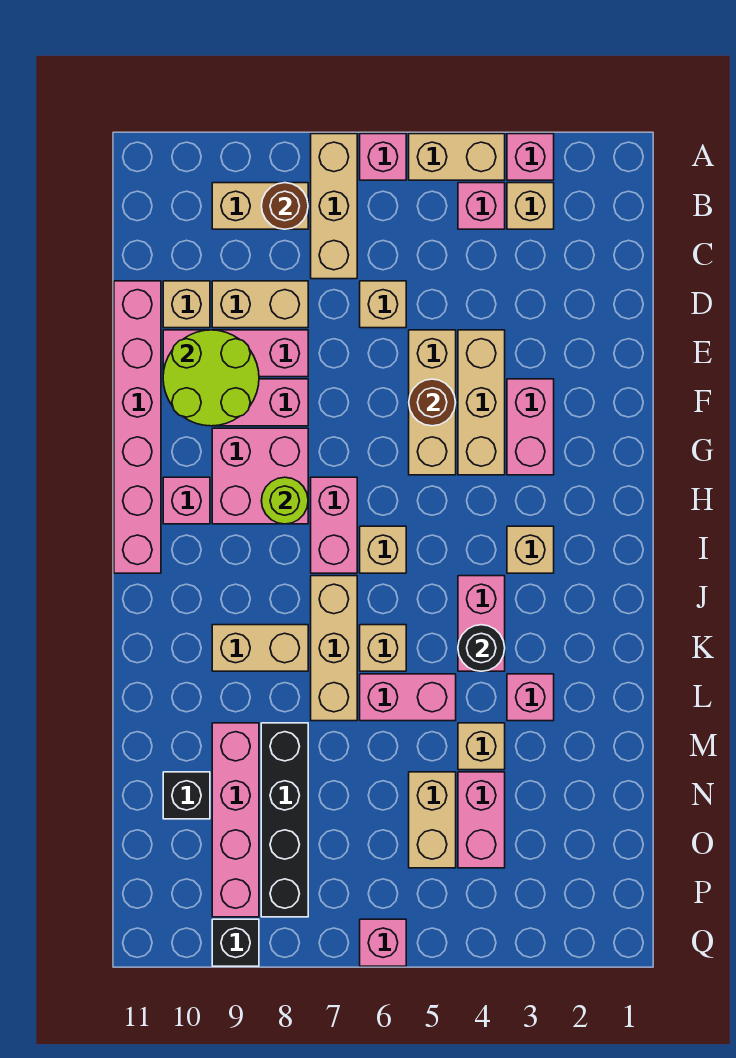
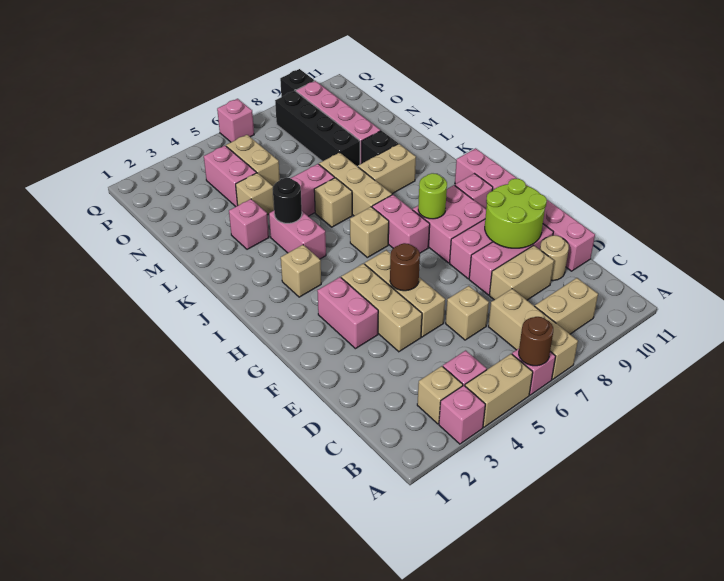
brown round brick B8 level 2 -> brown round brick A6 level 2
tan brick D10 level 1 -> tan round brick D10 level 1
black brick N10 level 1 -> black brick L9 level 1

